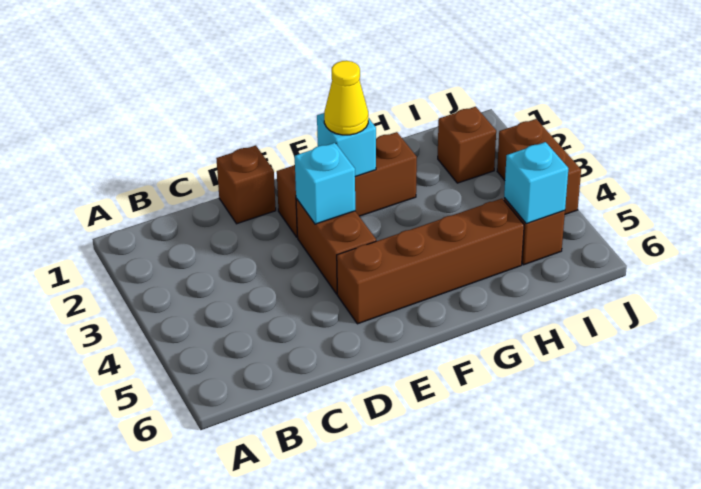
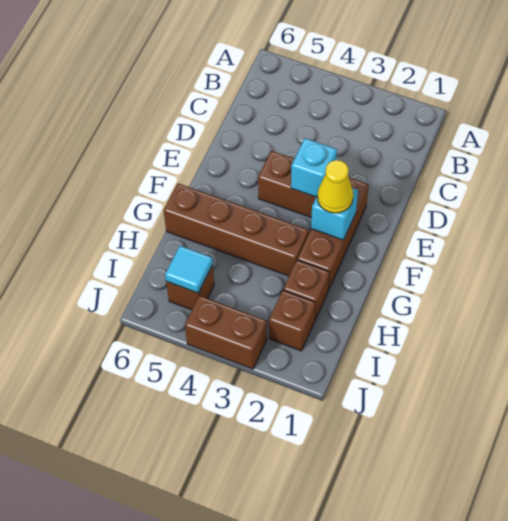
brown brick D1 level 1 -> brown brick H2 level 1
brown brick E5:H5 level 1 -> brown brick G3:G6 level 1
cyan brick I5 level 2 -> cyan tile I5 level 2

